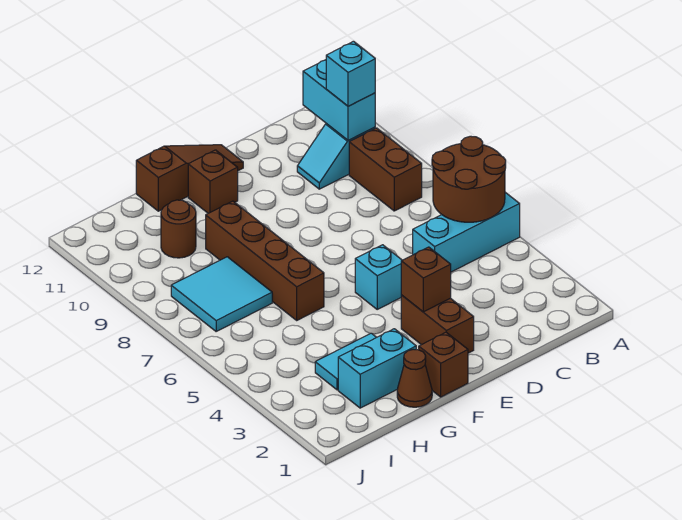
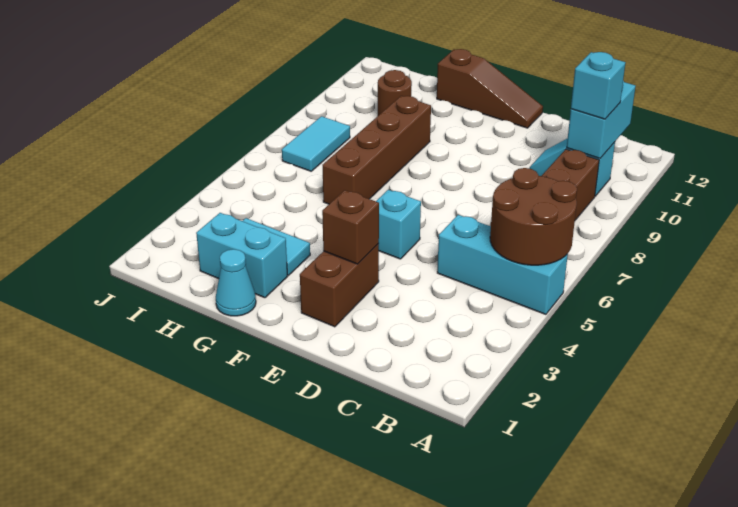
brown brick F1 level 1 -> none
brown brick F11 level 1 -> none
brown cone G1 level 1 -> cyan cone G1 level 1
cyan tile H7:I8 level 1 -> cyan tile I7:I8 level 1

